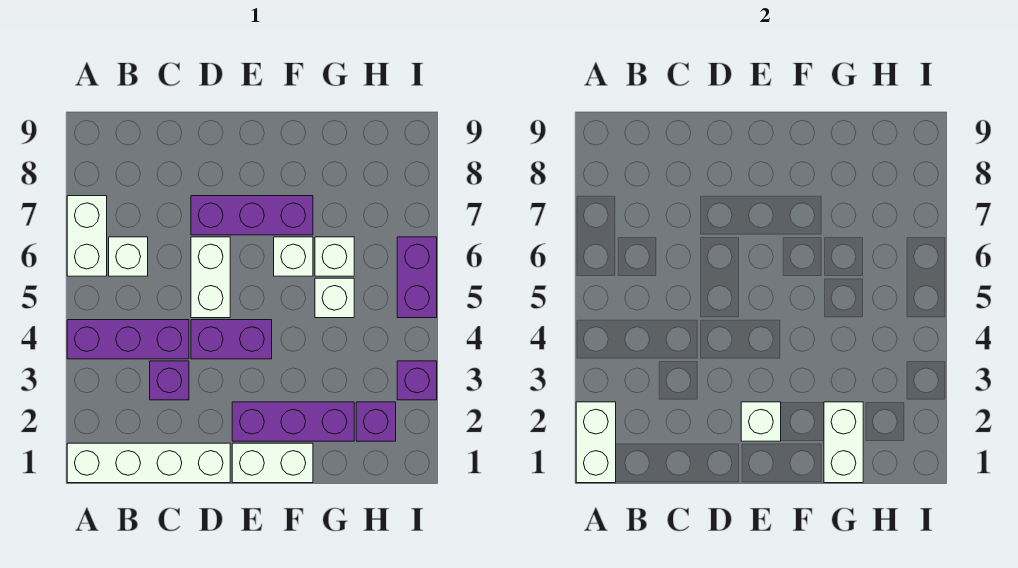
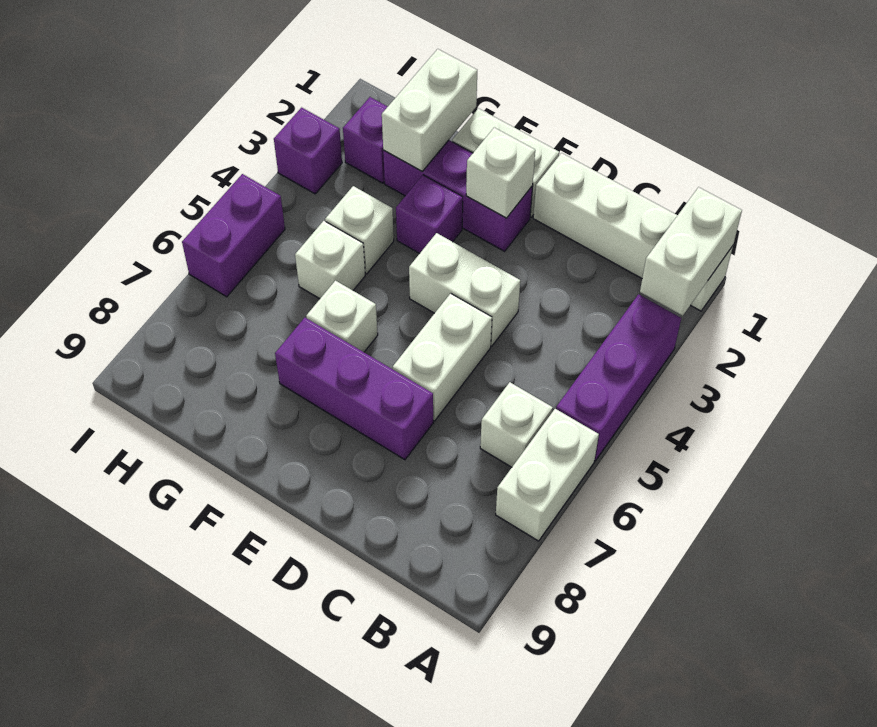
purple brick A4:C4 level 1 -> purple brick A3:A5 level 1
purple brick C3 level 1 -> purple brick F3 level 1
purple brick D4:E4 level 1 -> white brick D4:E4 level 1
white brick G6 level 1 -> white brick G4 level 1

